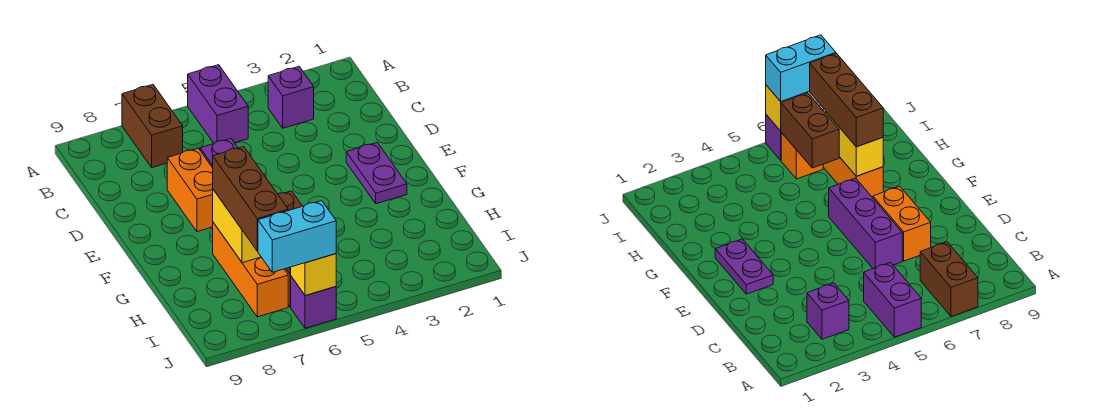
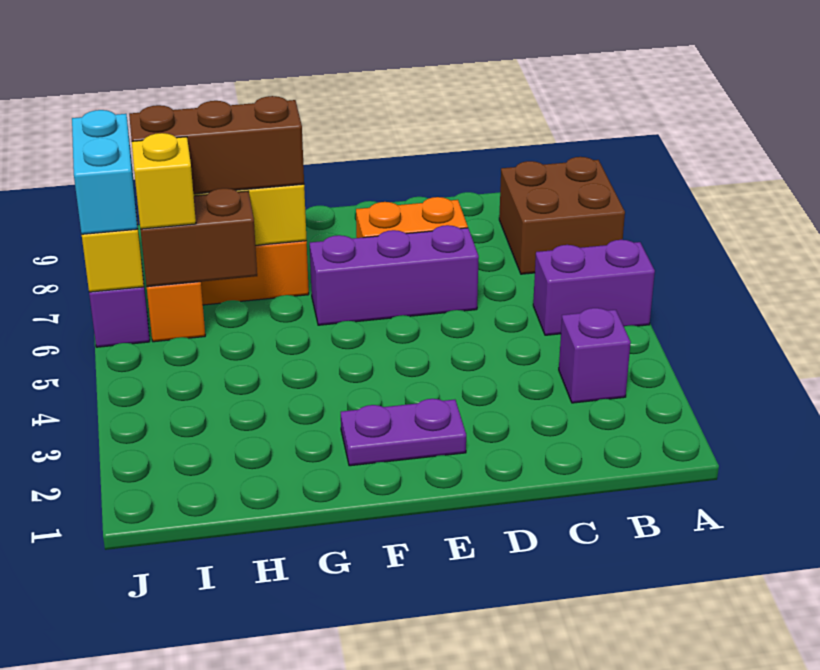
brown brick A7:B7 level 1 -> brown brick A7:B8 level 1
none -> yellow brick I6 level 3

